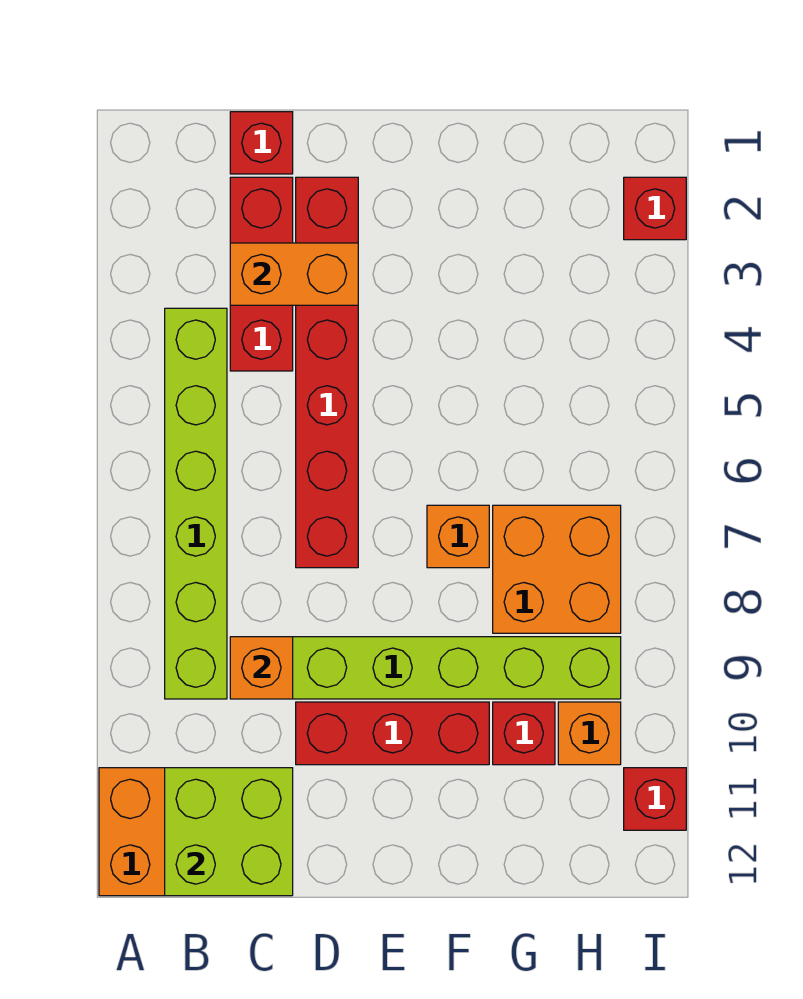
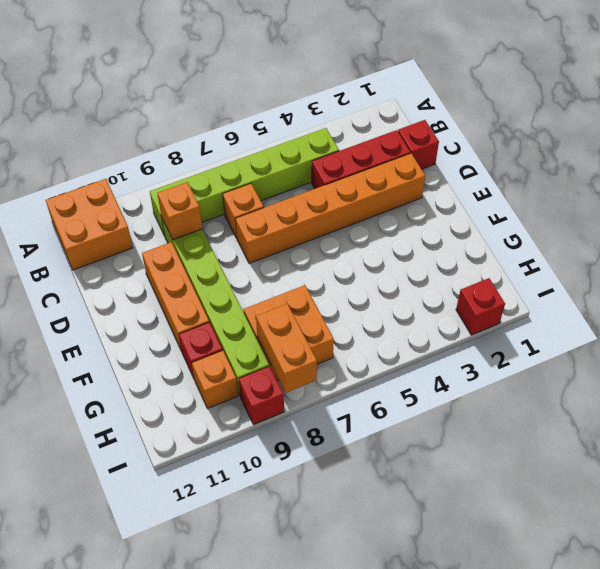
lime brick B11:C12 level 2 -> none
orange brick C3:D3 level 2 -> orange brick H8:I8 level 2
red brick D2:D7 level 1 -> orange brick D2:D7 level 1
red brick D10:F10 level 1 -> orange brick D10:F10 level 1
orange brick F7 level 1 -> orange brick C7 level 1
red brick I11 level 1 -> red brick I9 level 1

